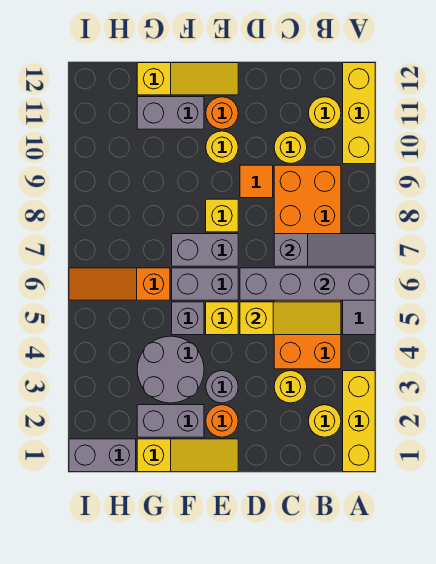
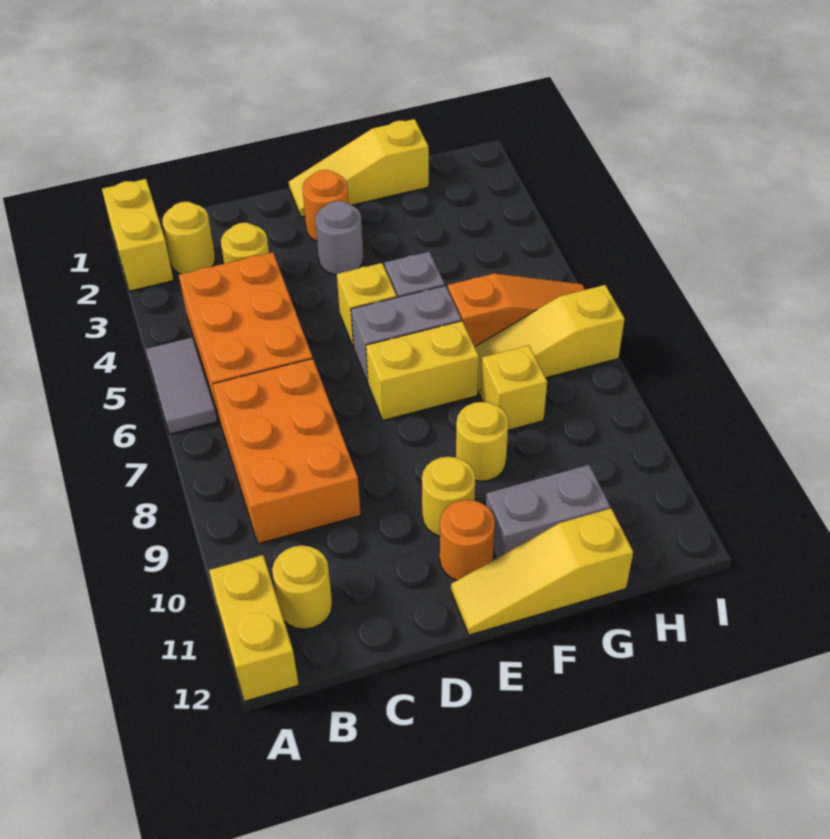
yellow brick A1:A3 level 1 -> yellow brick A1:A2 level 1
grey brick A6:D6 level 2 -> none
grey slope A7:C7 level 2 top C -> none
yellow brick A10:A12 level 1 -> yellow brick A11:A12 level 1
yellow slope B5:D5 level 2 top D -> yellow slope G7:I7 level 1 top I
yellow round brick C10 level 1 -> yellow round brick F9 level 1
orange tile D9 level 1 -> none
grey brick E7:F7 level 1 -> yellow brick E7:F7 level 1
yellow brick E8 level 1 -> yellow brick G8 level 1
grey brick F2:G2 level 1 -> none
grey round brick F3:G4 level 1 -> none
grey brick H1:I1 level 1 -> none

